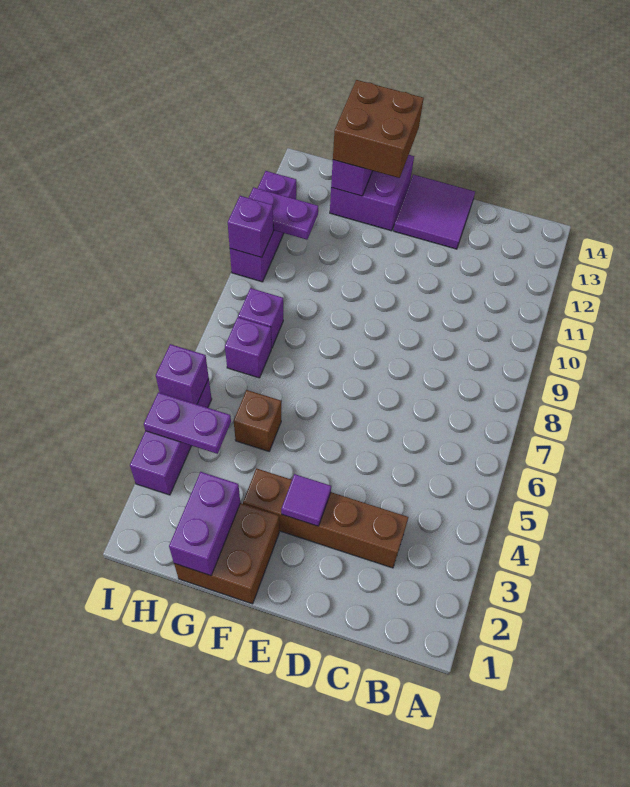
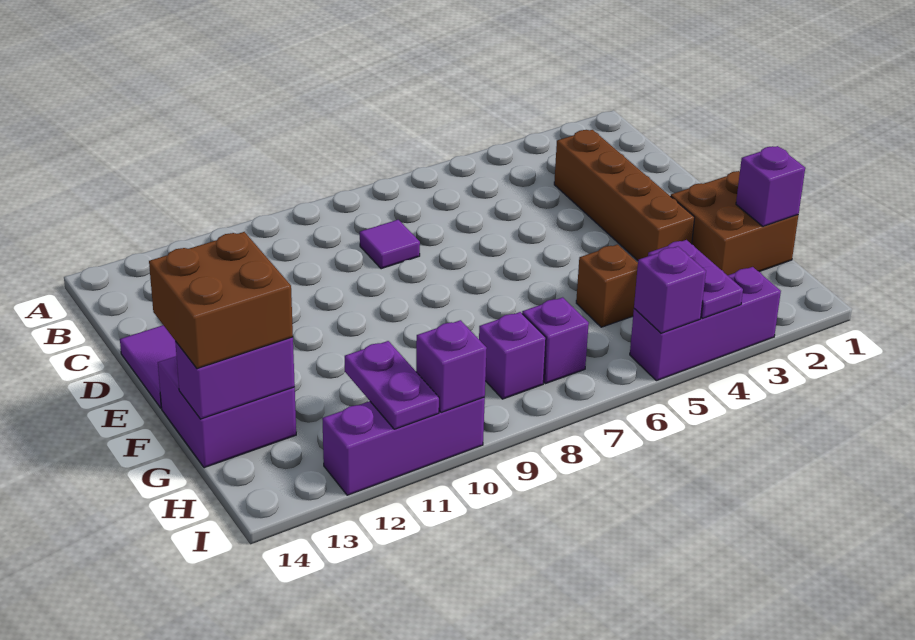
purple tile E3 level 2 -> purple tile C8 level 1
purple brick G1:G2 level 2 -> purple brick G1 level 2

